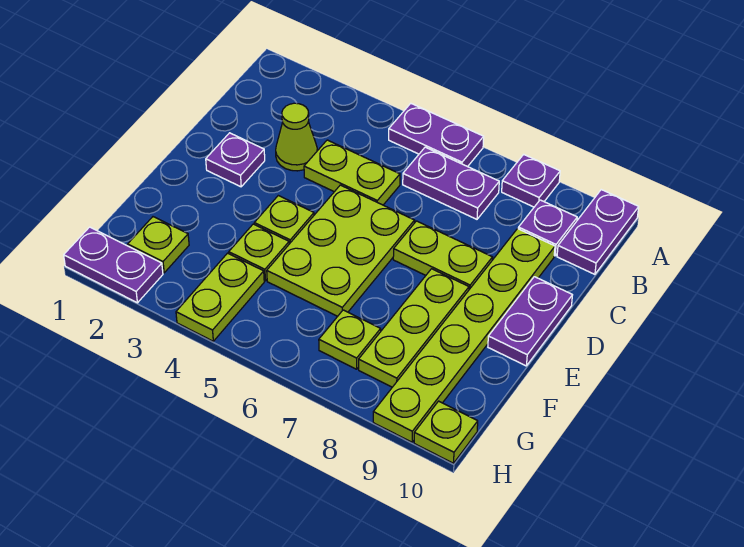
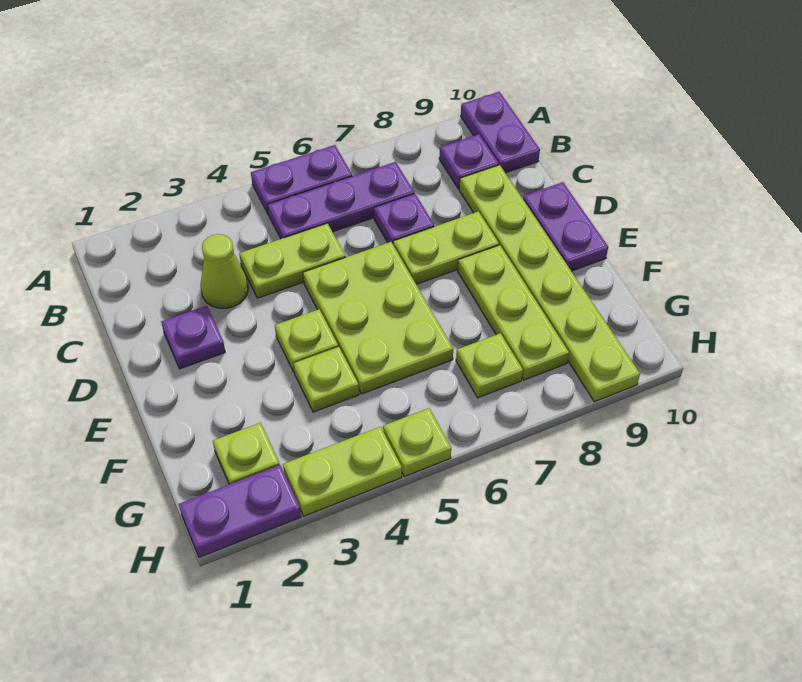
purple plate A8 level 1 -> purple plate C7 level 1
purple plate B6:B7 level 1 -> purple plate B5:B7 level 1
lime plate G4:H4 level 1 -> lime plate H3:H4 level 1
lime plate H10 level 1 -> lime plate H5 level 1

